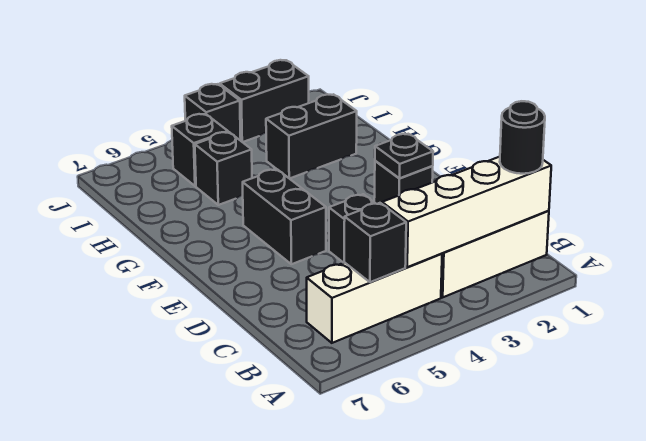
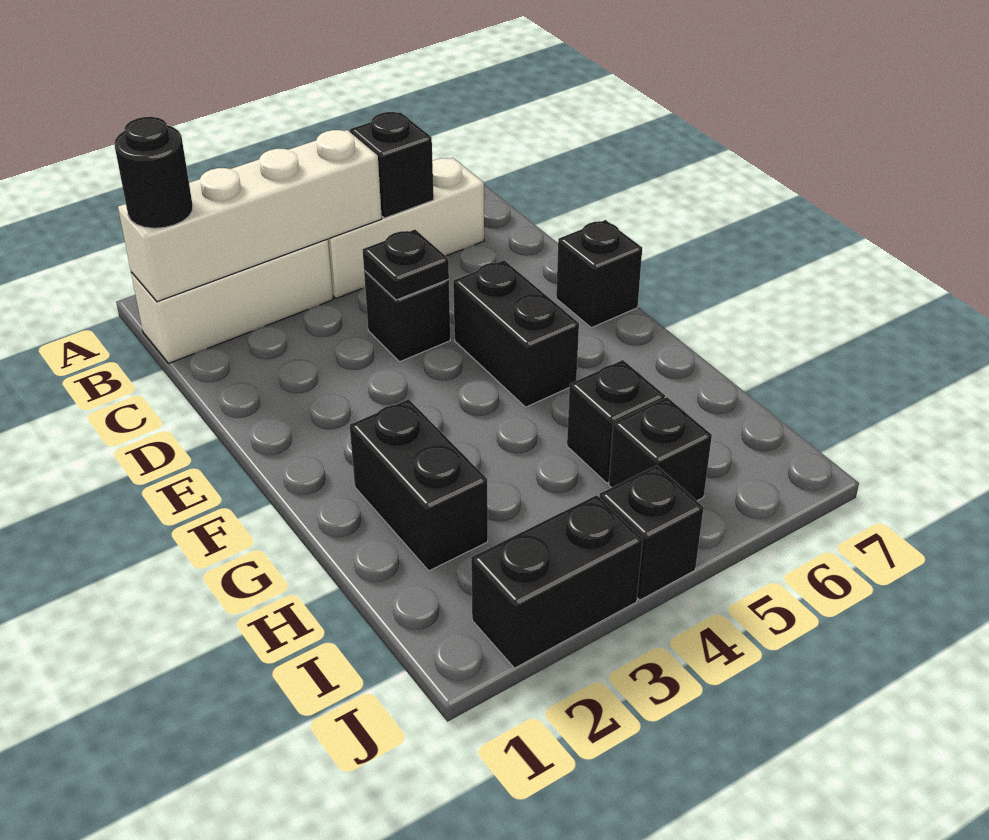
black brick E2 level 1 -> black brick E7 level 1
black plate E2 level 2 -> black plate D4 level 2
black brick H2:H3 level 1 -> black brick G2:H2 level 1

